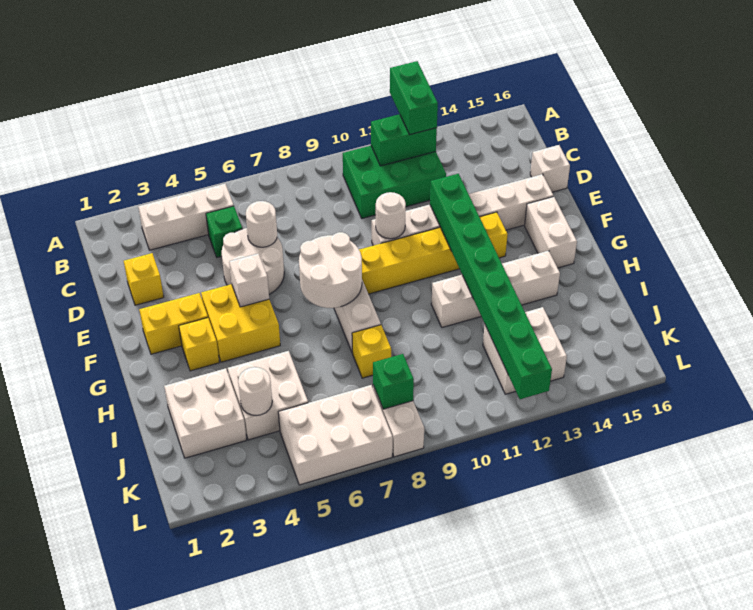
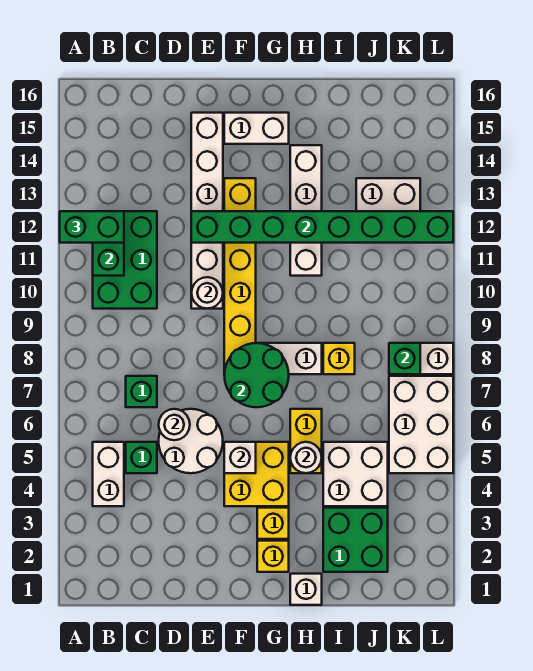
white brick B3:B5 level 1 -> white brick B4:B5 level 1
none -> green brick C7 level 1
yellow brick D2 level 1 -> yellow brick G2 level 1
white brick D16 level 1 -> white brick H1 level 1
yellow brick F2:F3 level 1 -> yellow brick H5:H6 level 1
white round brick F7:G8 level 2 -> green round brick F7:G8 level 2
white brick I2:J3 level 1 -> green brick I2:J3 level 1
white round brick J4 level 2 -> white round brick H5 level 2

